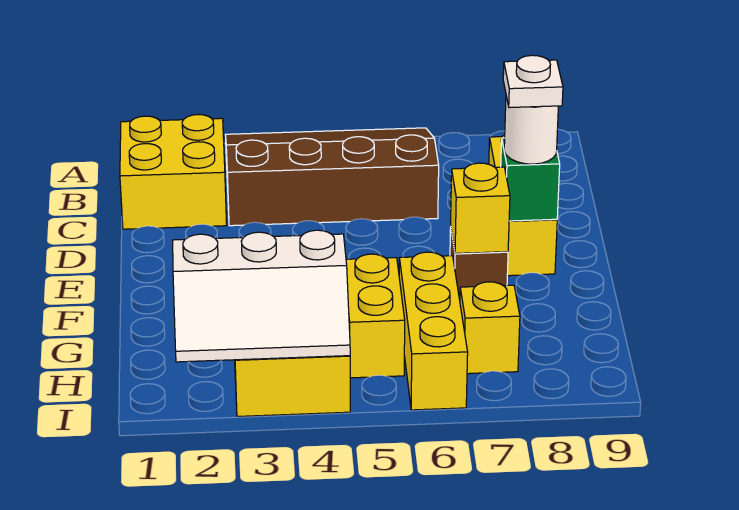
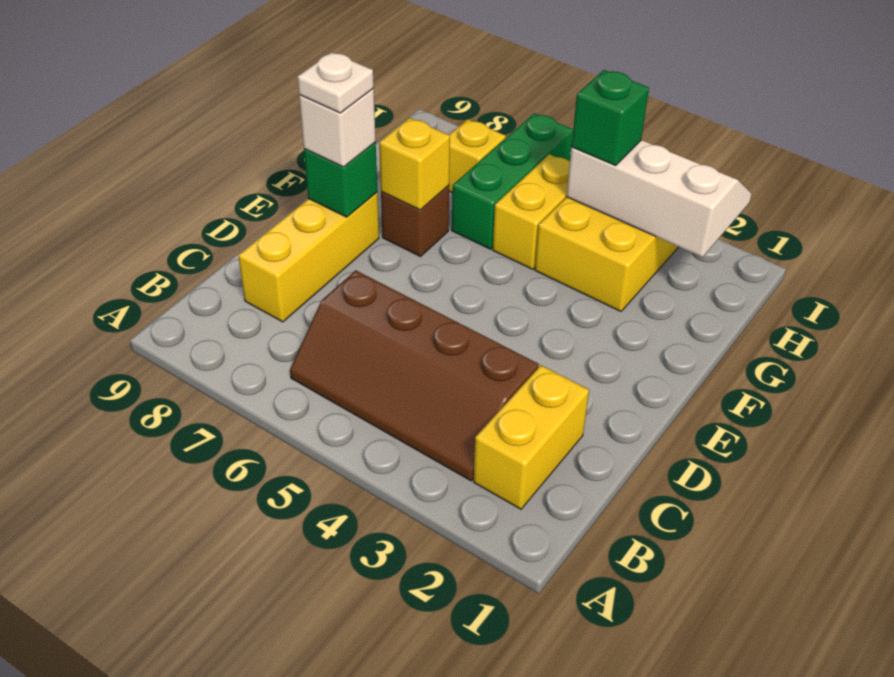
brown slope A3:C6 level 1 top C -> brown slope B3:C6 level 1 top C
yellow brick B1:C2 level 1 -> yellow brick B2:C2 level 1
white round brick E8 level 3 -> white brick E8 level 3
yellow brick G6:I6 level 1 -> green brick G6:I6 level 1
none -> green brick H4 level 3

